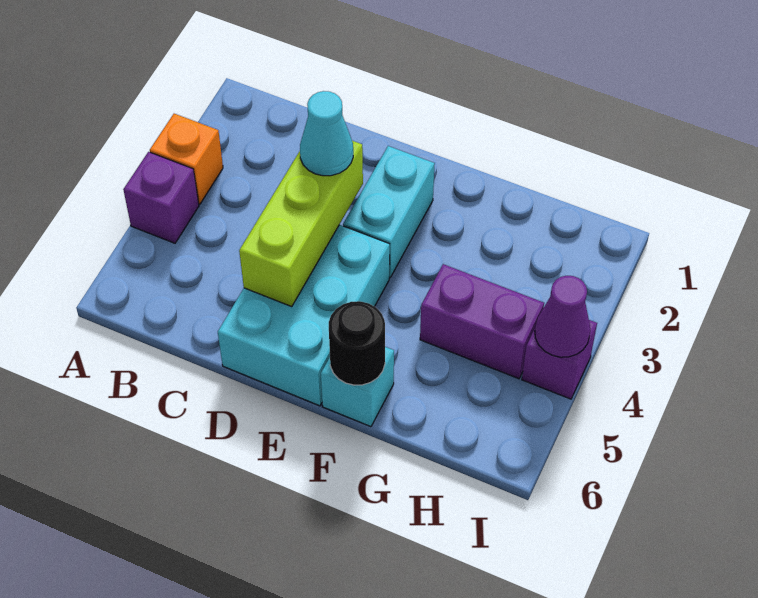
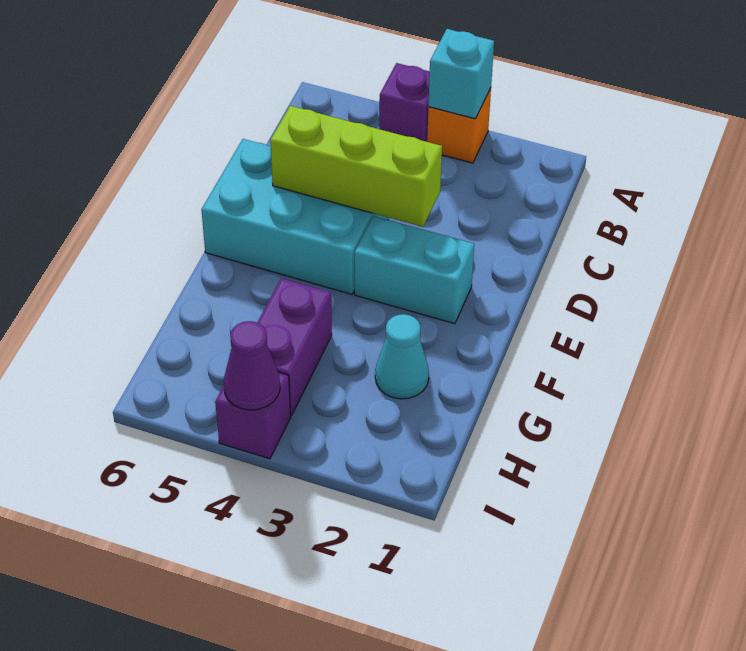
cyan cone D3 level 3 -> cyan cone G2 level 1
cyan brick F6 level 1 -> cyan brick A3 level 2
black round brick F6 level 2 -> none

